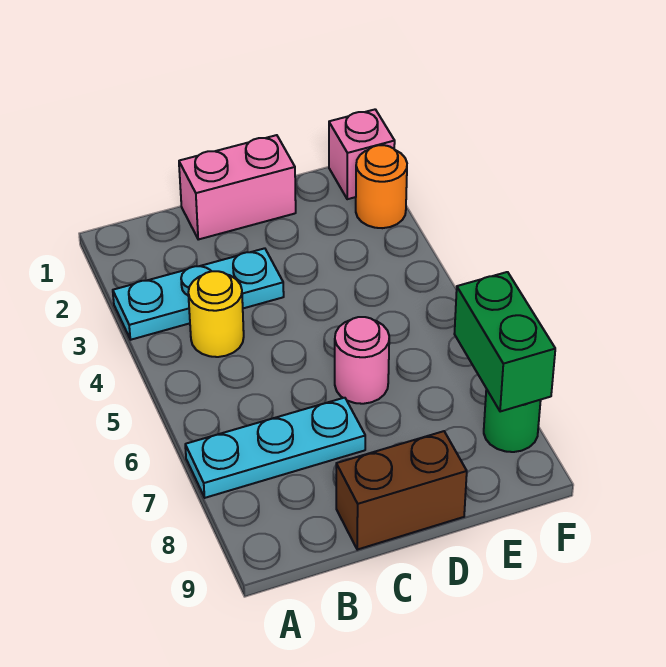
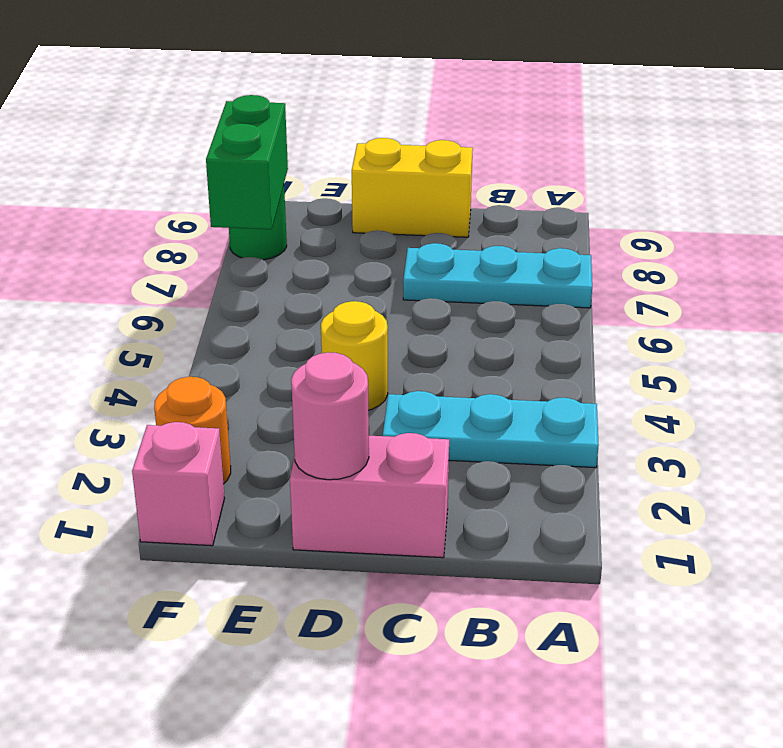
yellow round brick B4 level 1 -> yellow round brick D4 level 1
brown brick C9:D9 level 1 -> yellow brick C9:D9 level 1
pink round brick D6 level 1 -> pink round brick D1 level 2

